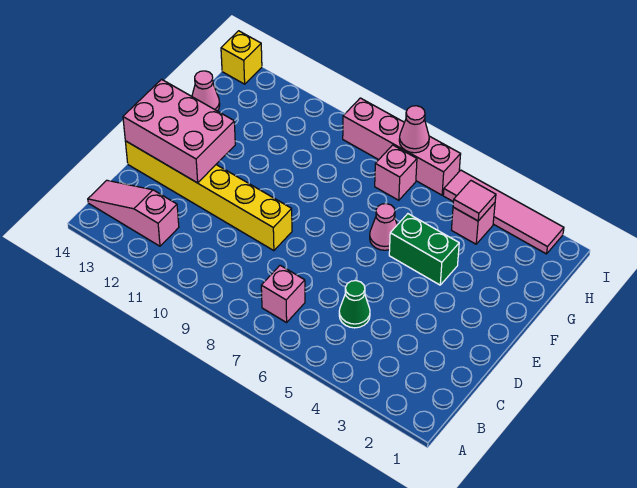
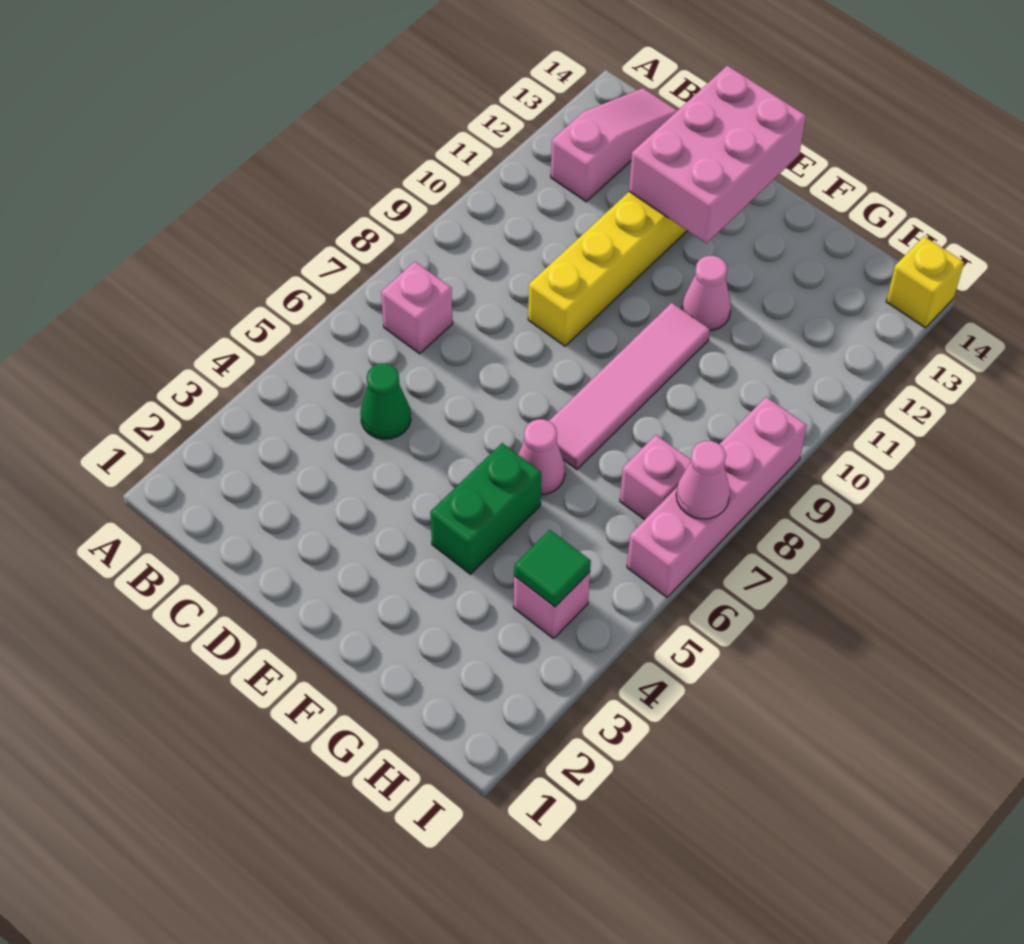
pink cone G14 level 1 -> pink cone F11 level 1
pink tile H4 level 2 -> green tile H4 level 2
pink tile I2:I5 level 1 -> pink tile F7:F10 level 1

